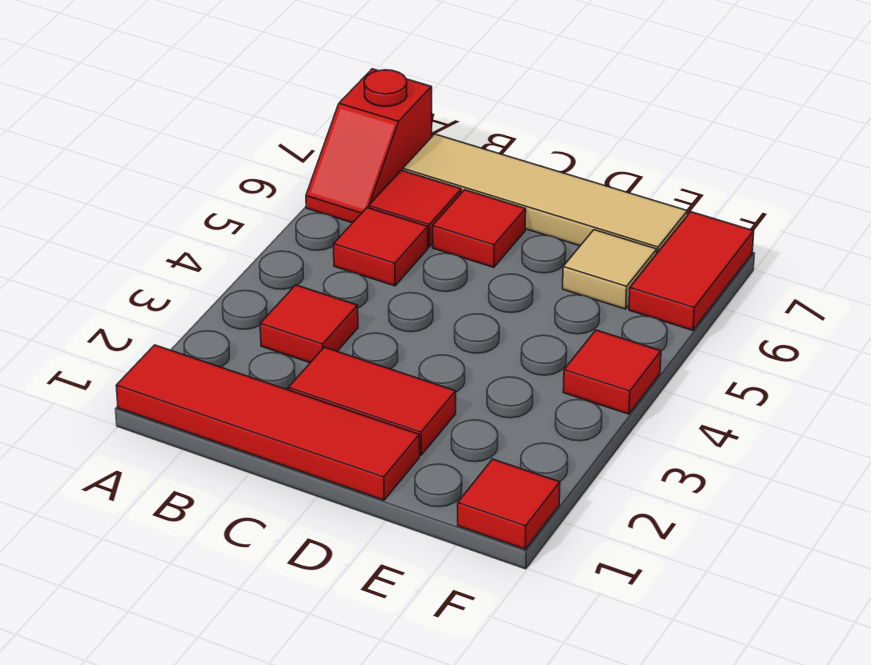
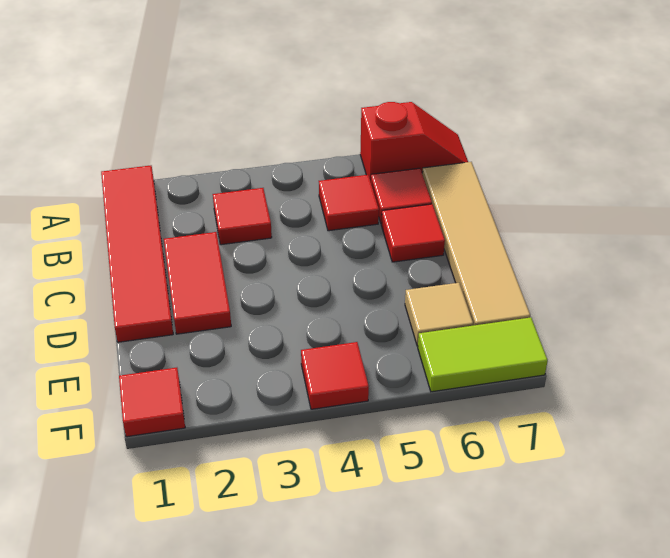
red slope A6:A7 level 1 top 7 -> red slope A6:A7 level 1 top 6
red tile F6:F7 level 1 -> lime tile F6:F7 level 1

